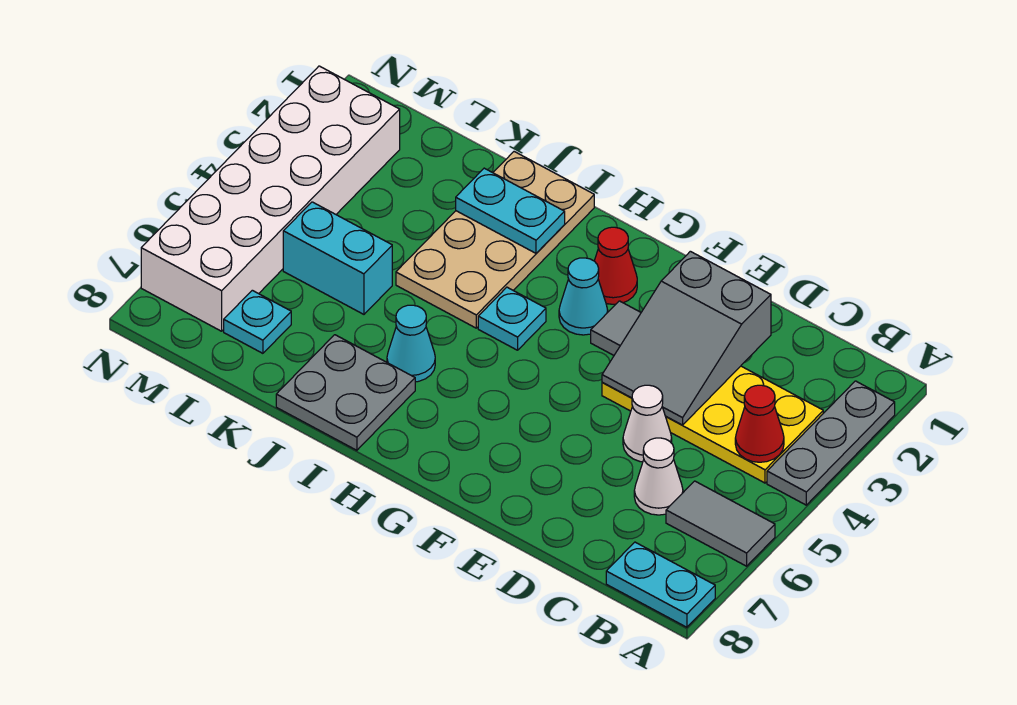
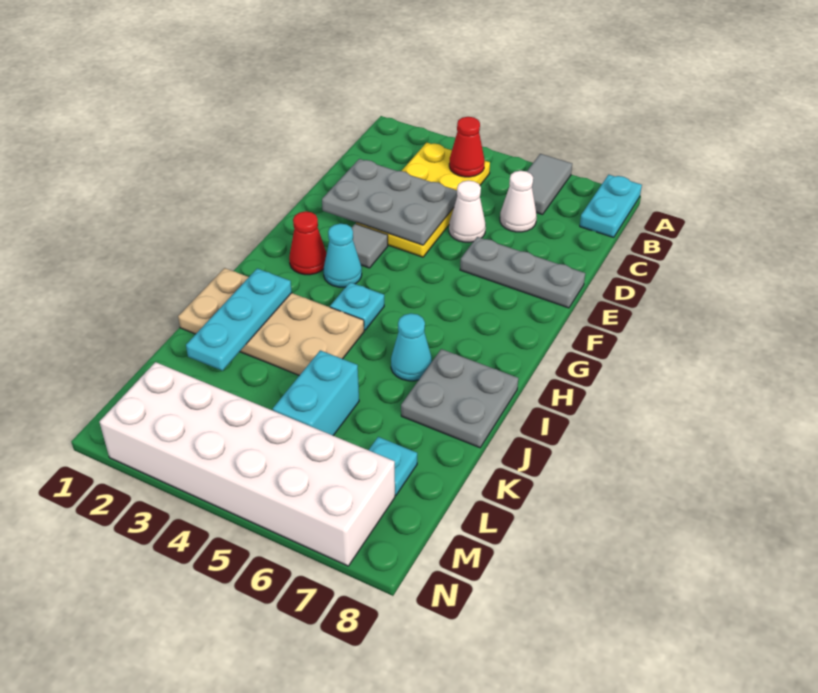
grey plate A2:A4 level 1 -> grey plate E6:E8 level 1
grey slope D2:E4 level 2 top 2 -> grey plate D2:E4 level 2
cyan plate I2:J2 level 2 -> cyan plate I2:K2 level 2

